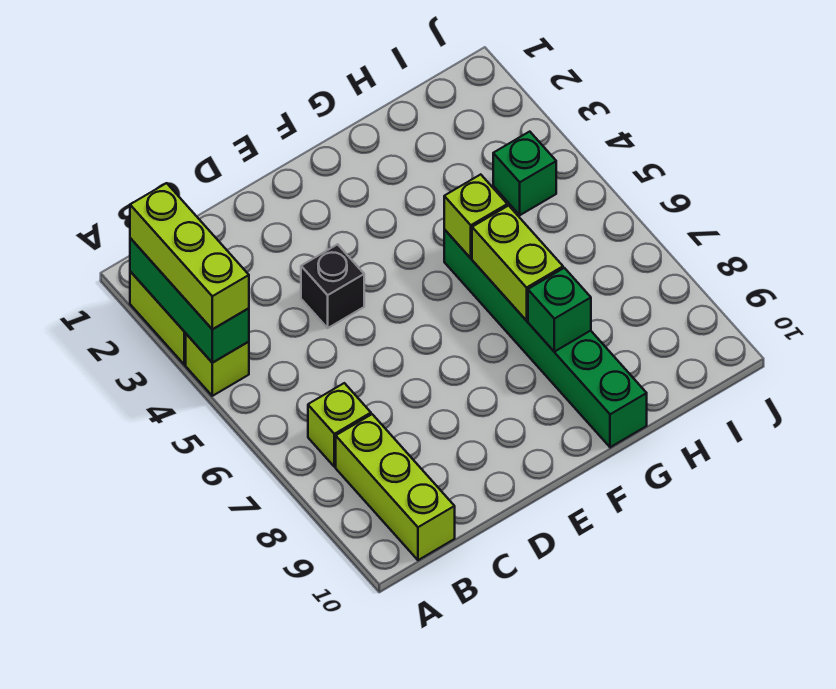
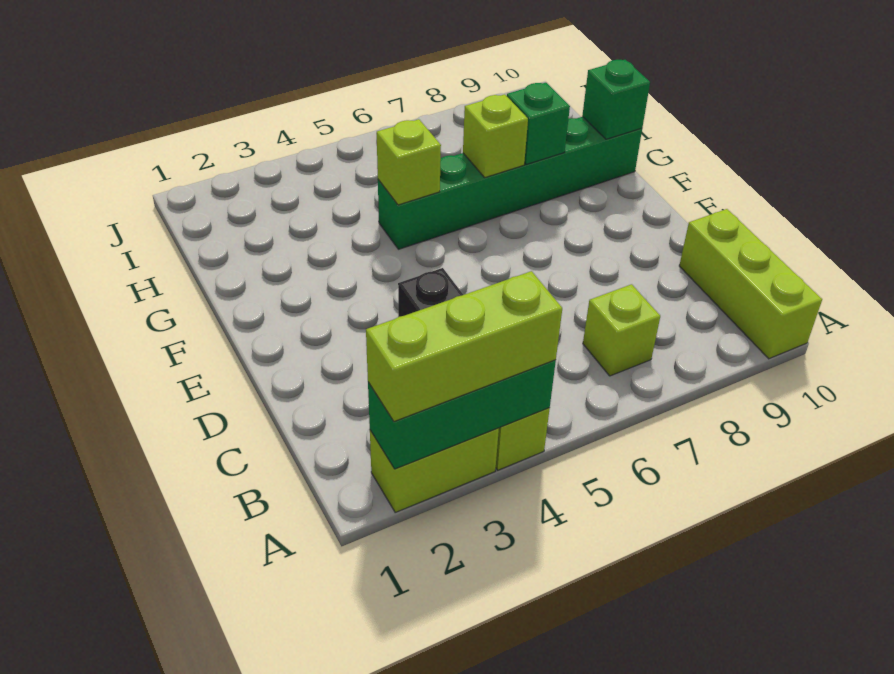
lime brick B8:B10 level 1 -> lime brick A10:C10 level 1
lime brick G6:G7 level 2 -> lime brick G7 level 2
green brick I4 level 1 -> green brick G10 level 2

